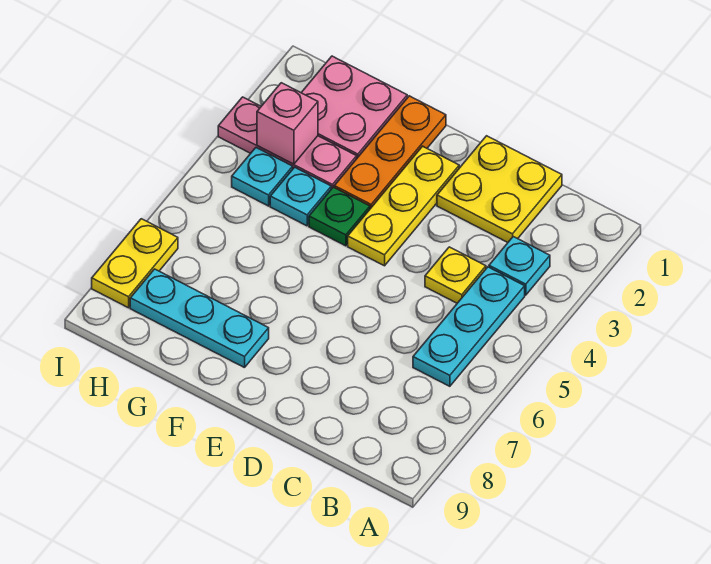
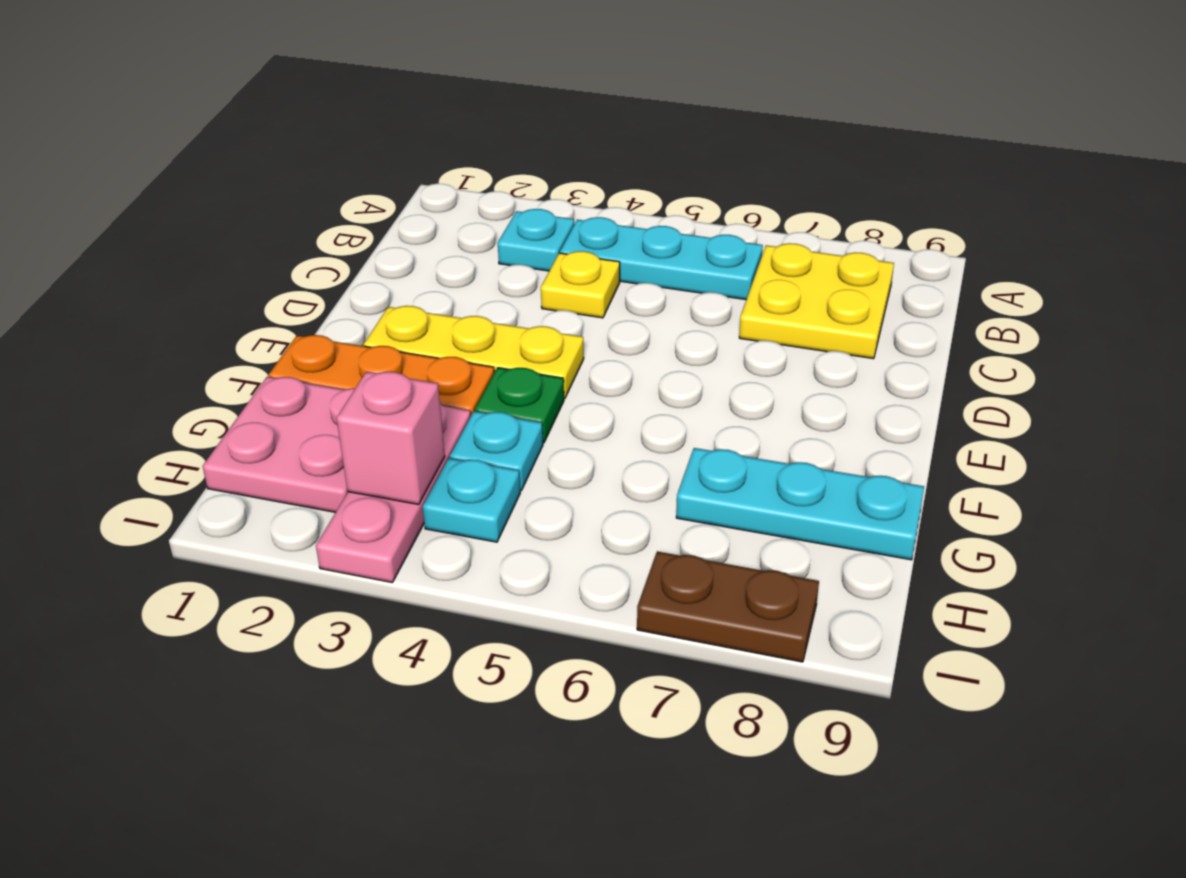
yellow plate C1:D2 level 1 -> yellow plate B7:C8 level 1
cyan plate F8:H8 level 1 -> cyan plate G7:G9 level 1
yellow plate I7:I8 level 1 -> brown plate I7:I8 level 1

